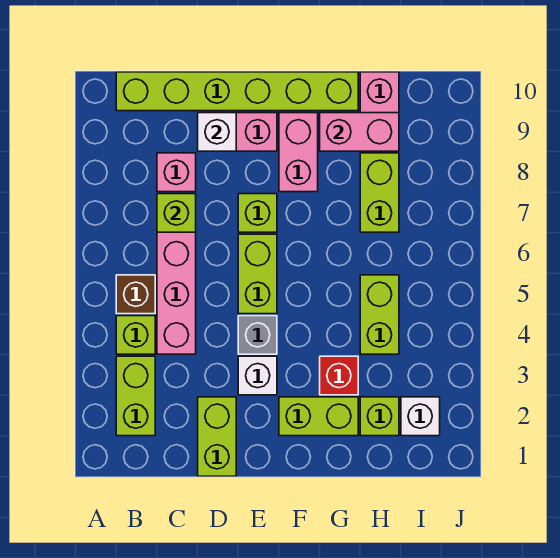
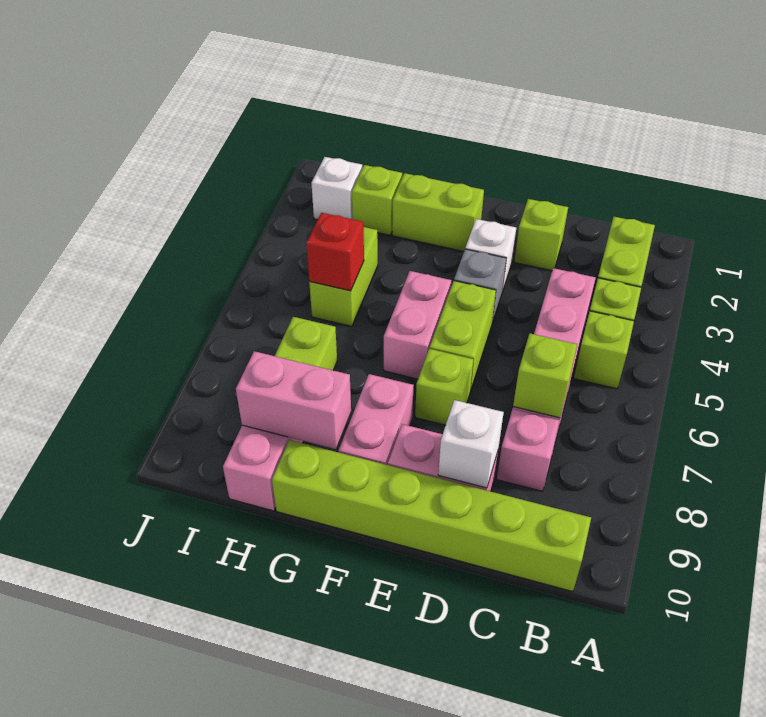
brown brick B5 level 1 -> lime brick B5 level 1
lime brick D1:D2 level 1 -> lime brick D2 level 1
none -> pink brick F5:F6 level 1
red brick G3 level 1 -> red brick H5 level 2

